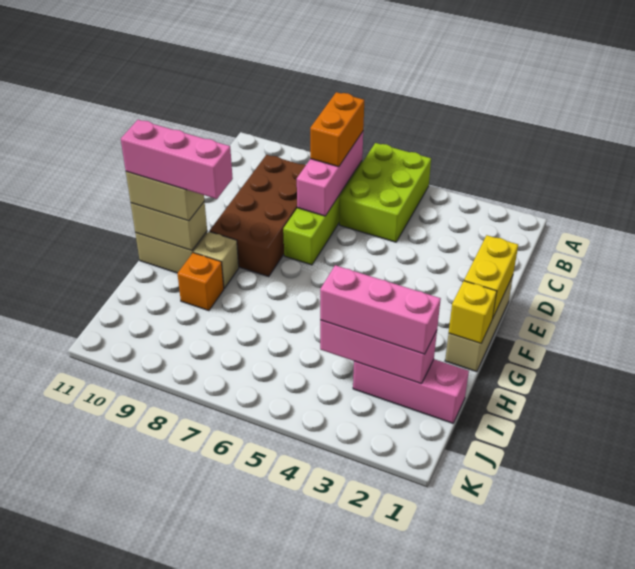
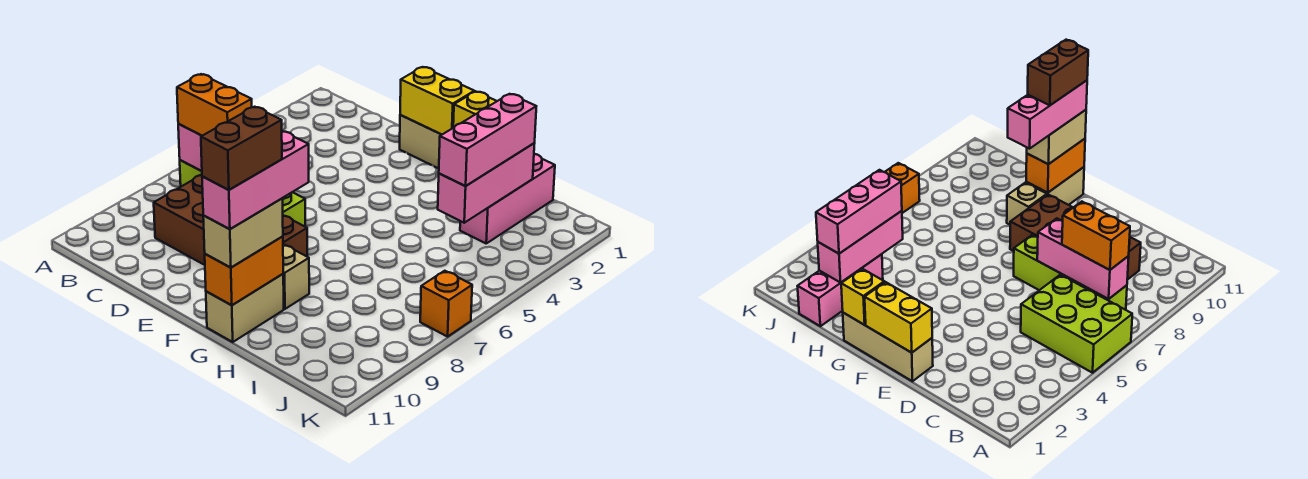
tan brick G10:G11 level 2 -> orange brick G10:G11 level 2
none -> brown brick G10:G11 level 5
orange brick H9 level 1 -> orange brick K7 level 1

